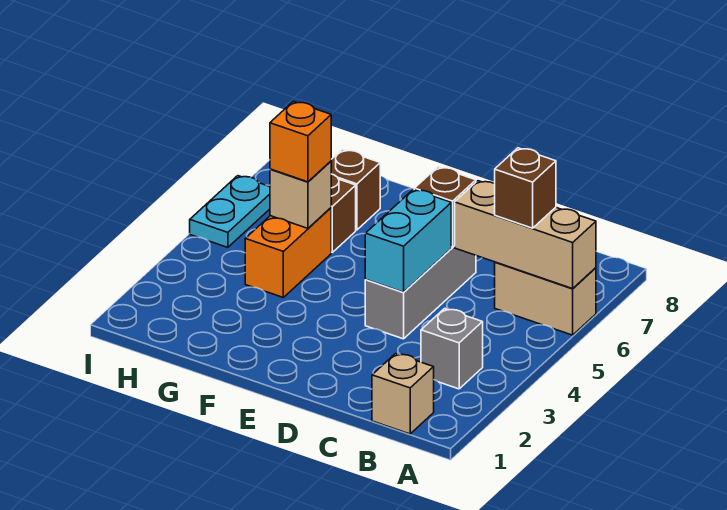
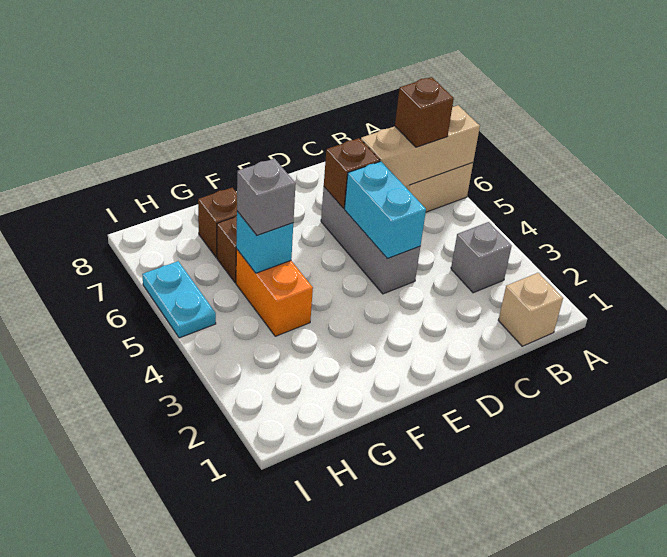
tan brick G5 level 2 -> cyan brick G5 level 2
orange brick G5 level 3 -> grey brick G5 level 3

